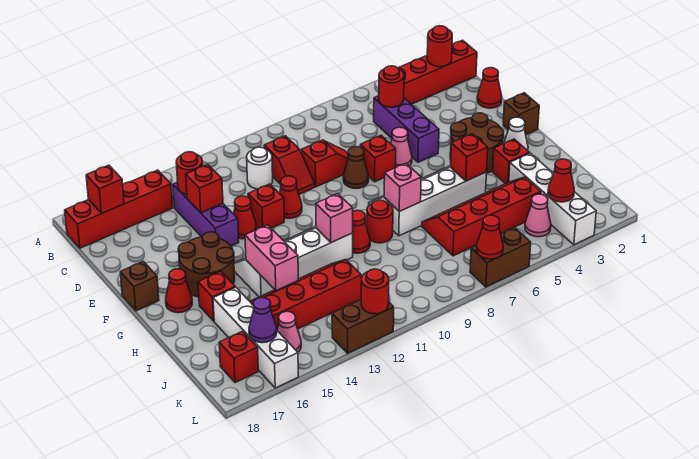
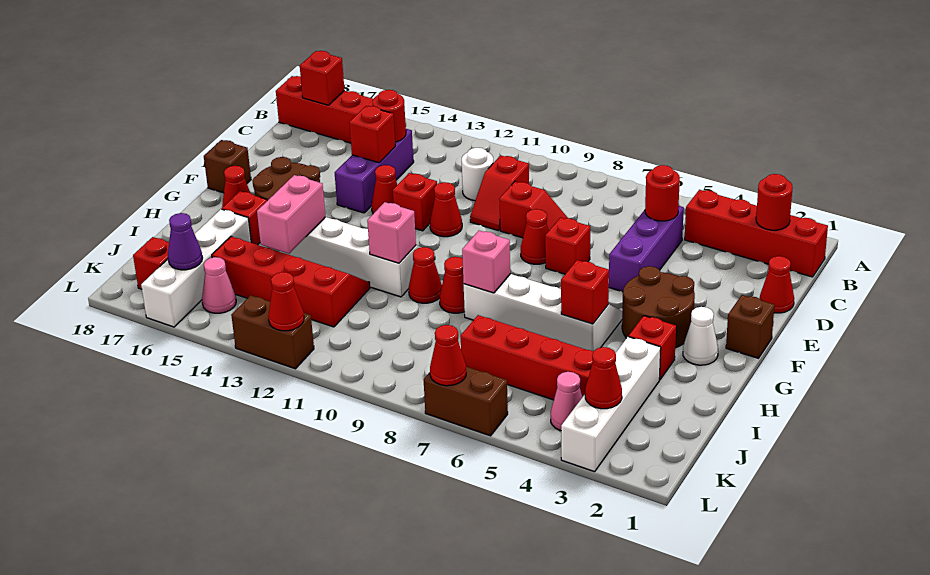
pink cone E6 level 1 -> none
brown cone E8 level 1 -> red cone E8 level 1
red round brick H9 level 1 -> red cone H9 level 1
red round brick L12 level 2 -> red cone L12 level 2

